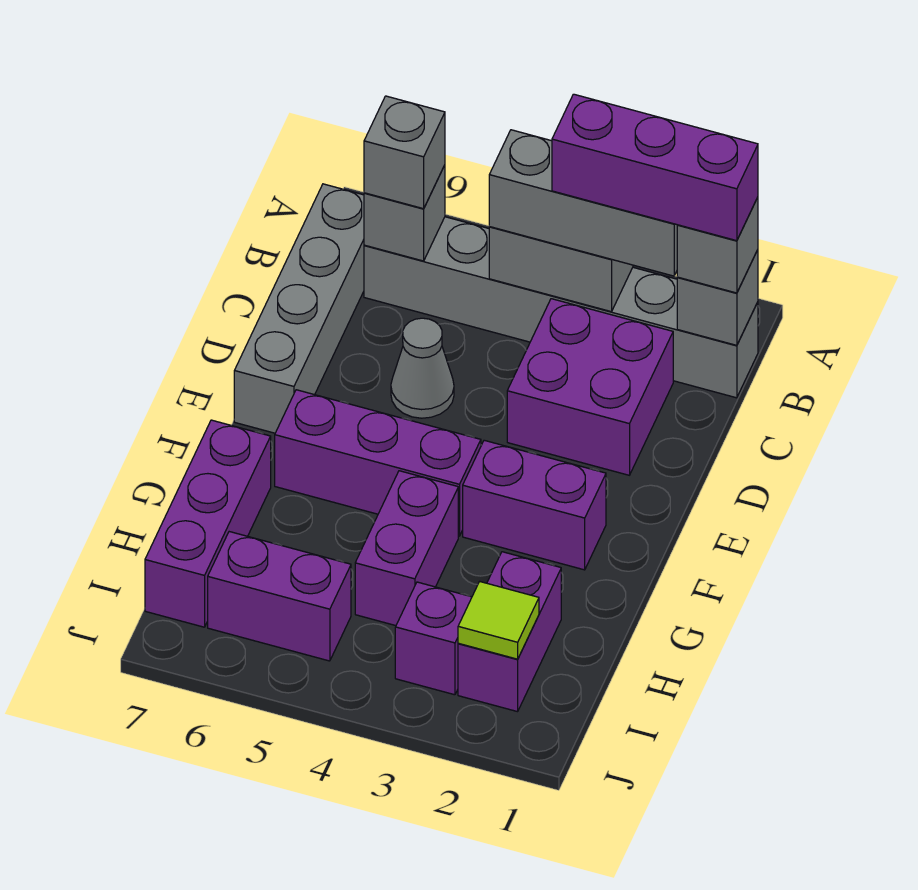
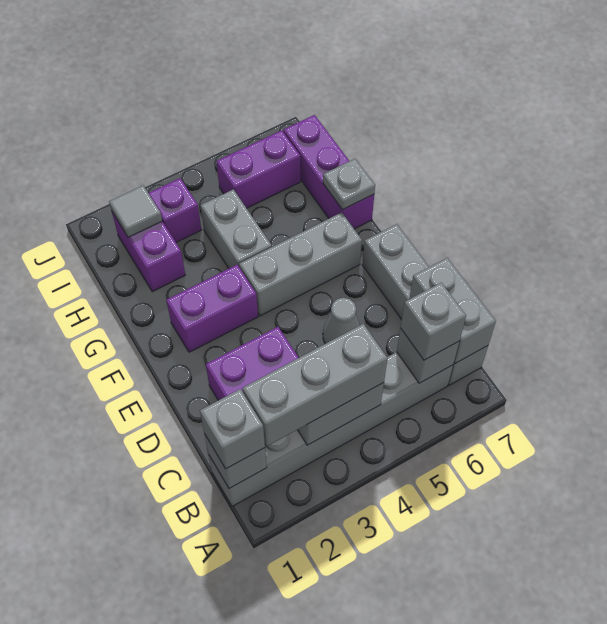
purple brick B1:B3 level 4 -> none
none -> grey brick B7:C7 level 2
purple brick F4:F6 level 1 -> grey brick F4:F6 level 1
purple brick G4:H4 level 1 -> grey brick G4:H4 level 1
none -> grey plate G7 level 2
lime tile I2 level 2 -> grey tile I2 level 2

